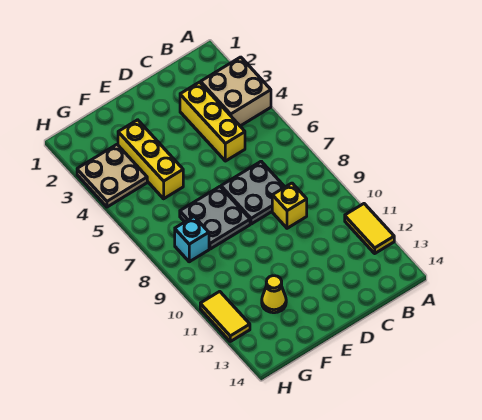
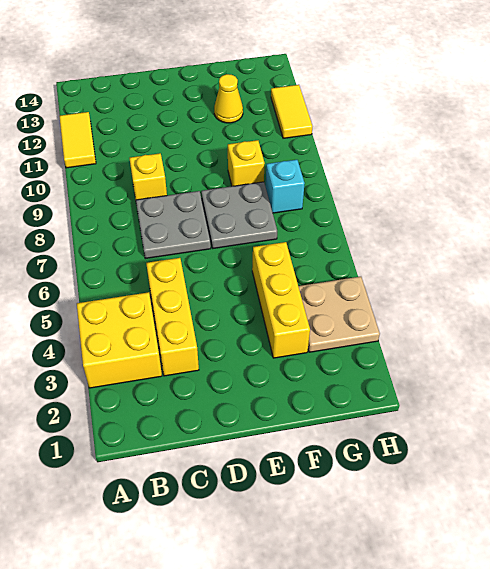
tan brick A3:B4 level 1 -> yellow brick A3:B4 level 1
none -> yellow brick F9 level 1

